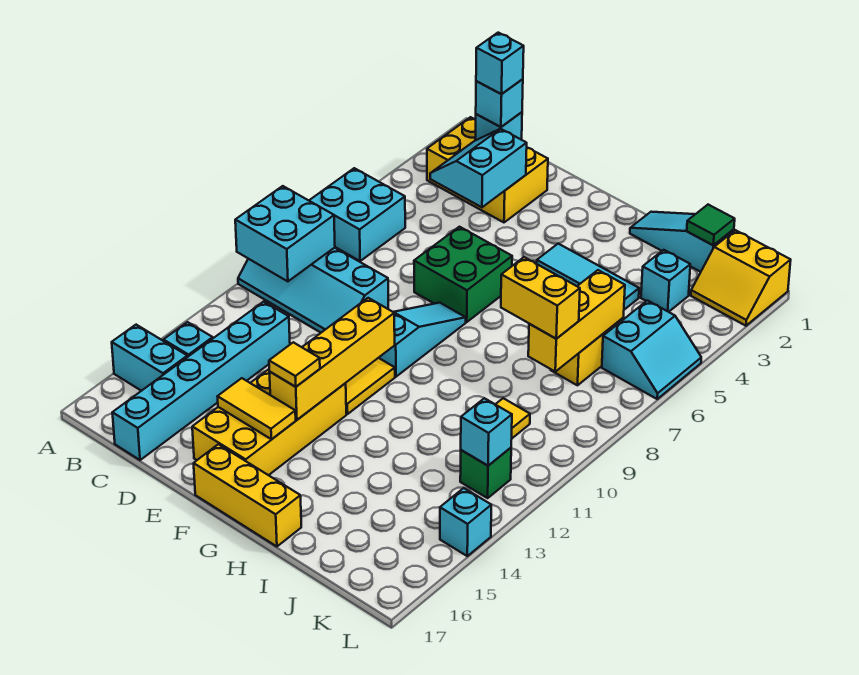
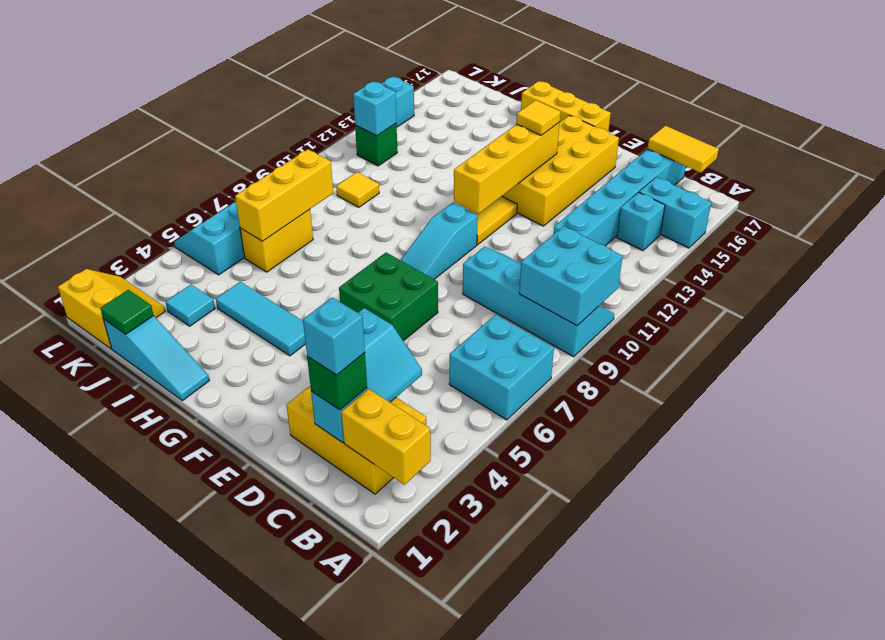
cyan brick C2 level 3 -> green brick C2 level 3
yellow tile E15:F15 level 2 -> yellow tile B17:C17 level 2
yellow brick I8:J8 level 3 -> yellow brick A2:B2 level 2
cyan brick J3 level 1 -> cyan tile J3 level 1

